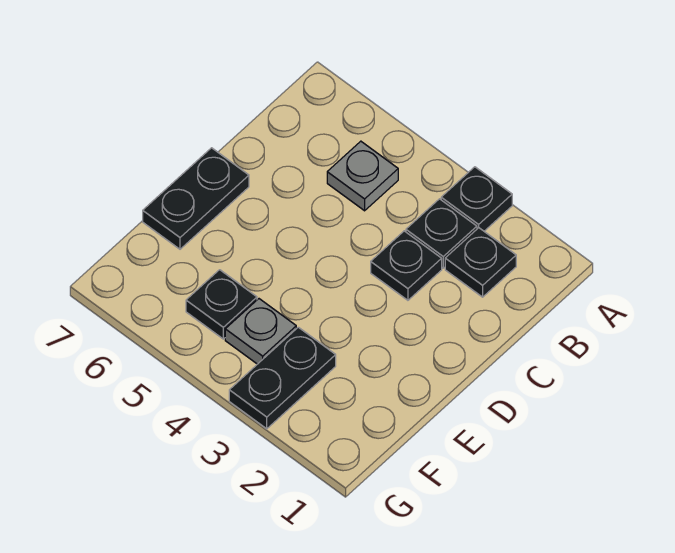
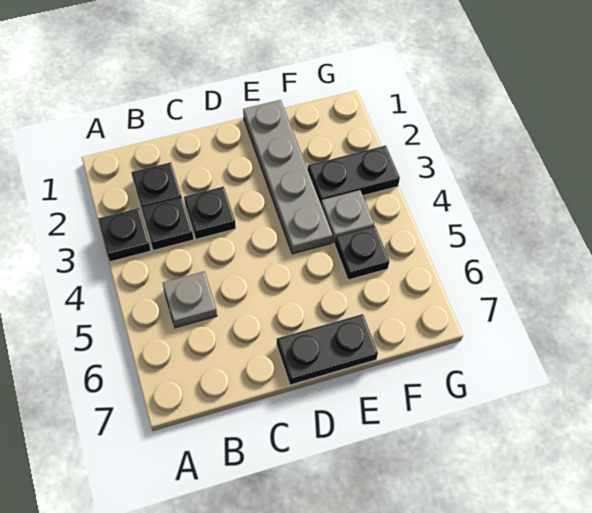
none -> grey plate E1:E4 level 1

